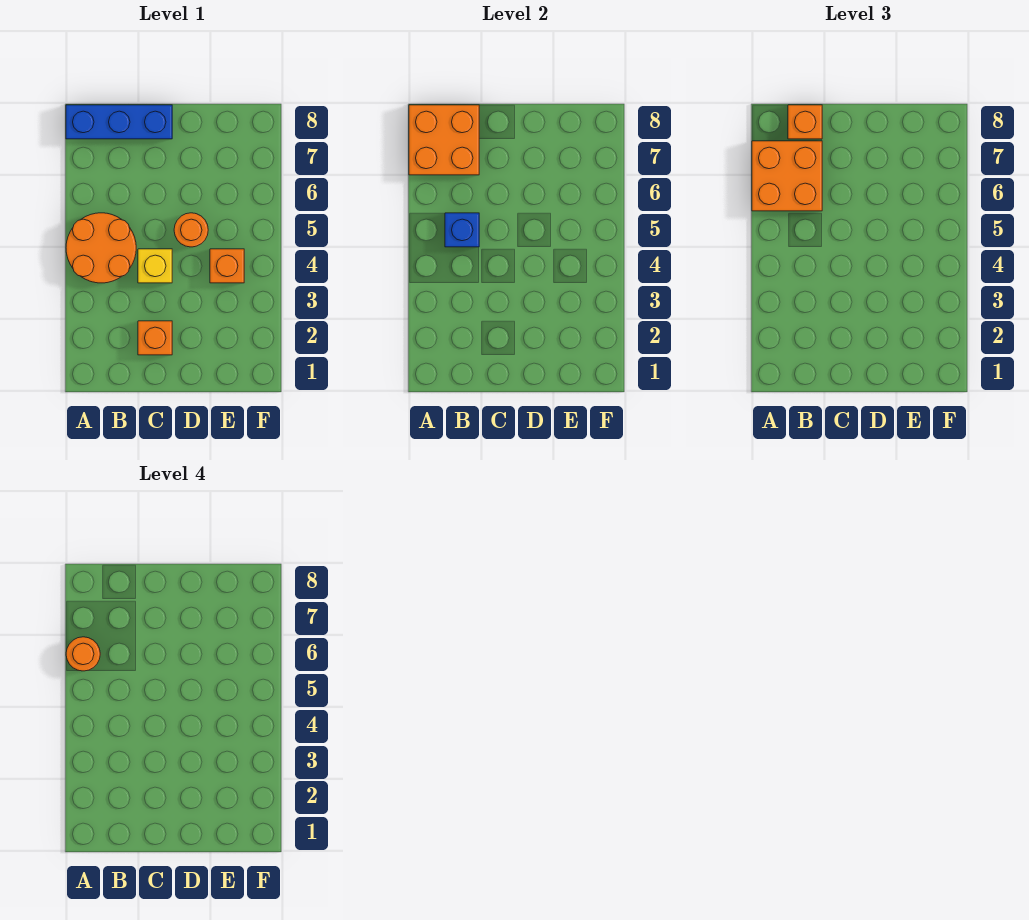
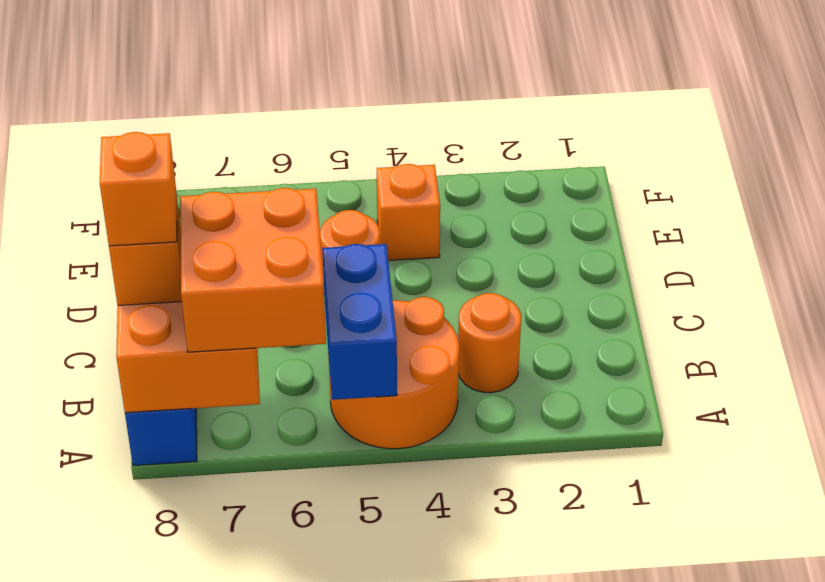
orange round brick A6 level 4 -> orange round brick B3 level 1
blue brick B5 level 2 -> blue brick A5:B5 level 2
orange brick C2 level 1 -> orange brick B8 level 4
yellow brick C4 level 1 -> none

